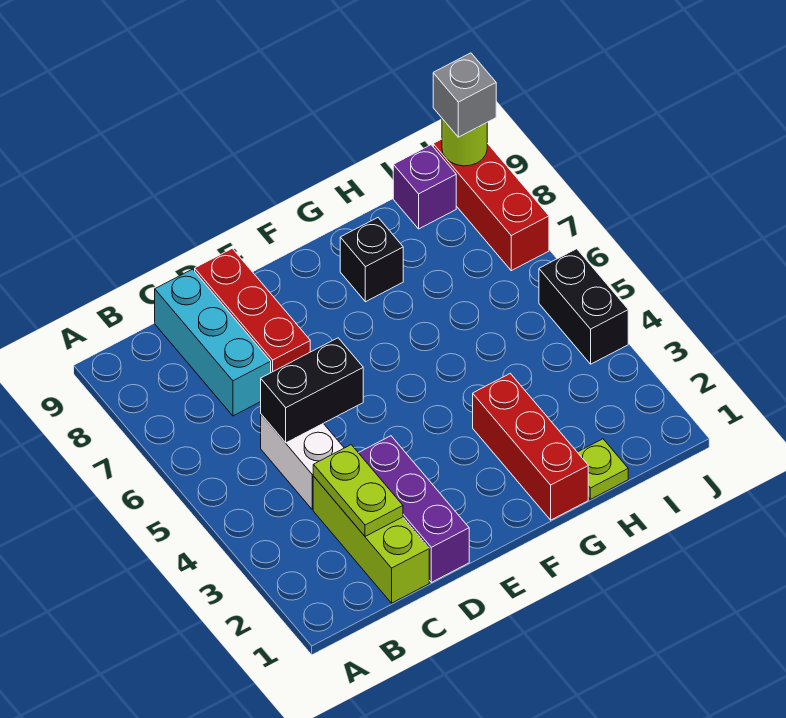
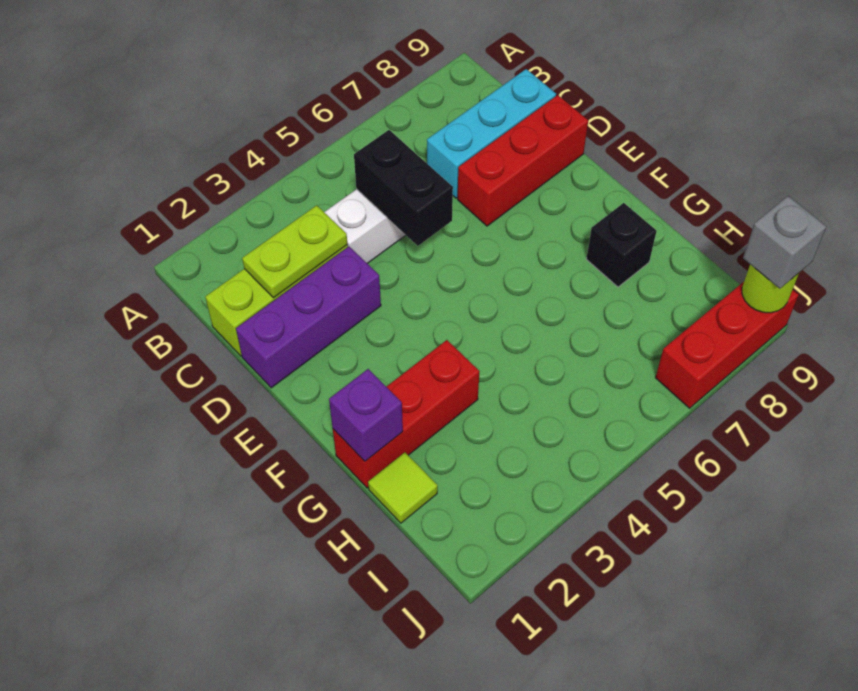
lime plate H1 level 1 -> lime tile H1 level 1
purple brick I9 level 1 -> purple brick G1 level 2
black brick J4:J5 level 1 -> none

